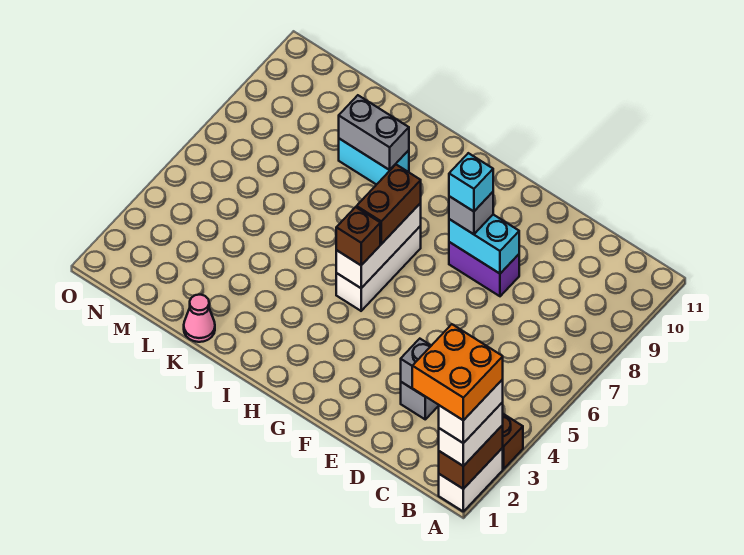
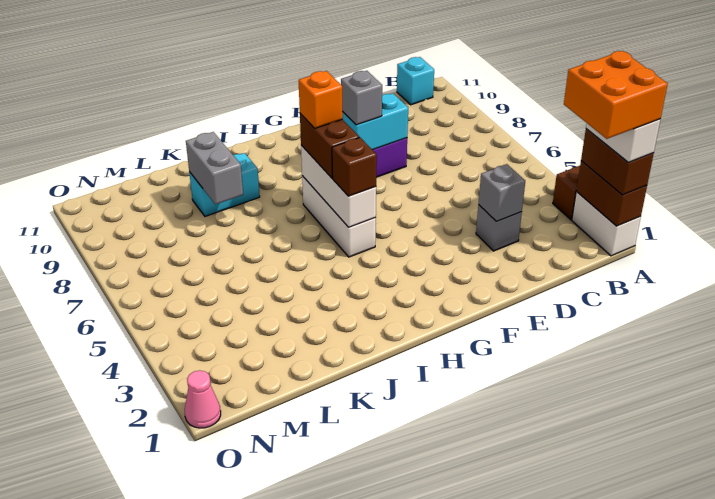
white brick A1:A2 level 3 -> brown brick A1:A2 level 3
cyan brick F8 level 4 -> cyan brick B11 level 1
none -> orange brick H7 level 4
grey brick J9:K9 level 2 -> grey brick K8:K9 level 2
pink cone K1 level 1 -> pink cone O1 level 1

